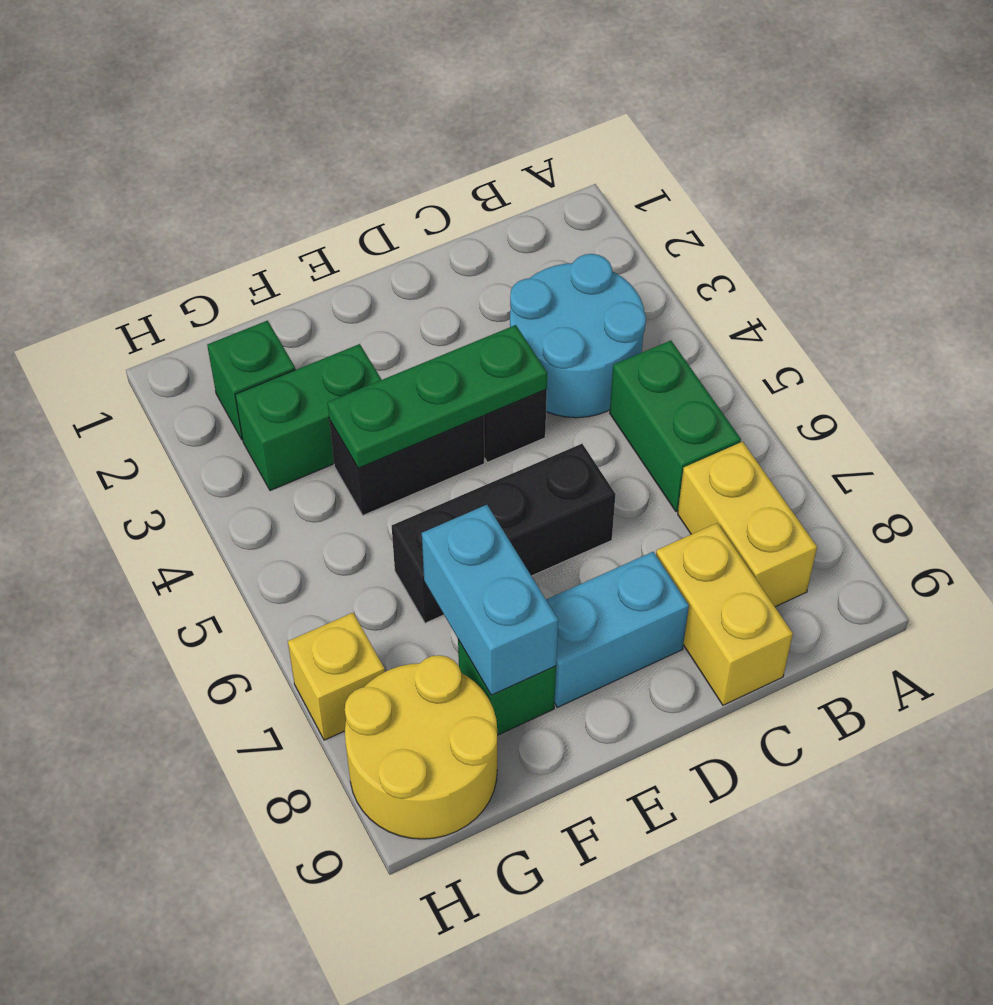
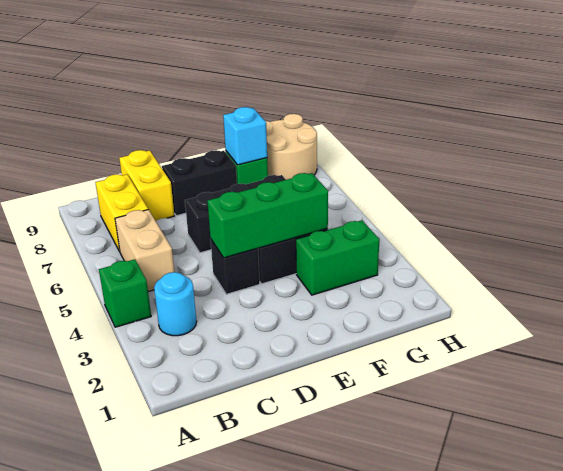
cyan round brick B3:C4 level 1 -> cyan round brick B3 level 1
green brick B5:B6 level 1 -> tan brick B5:B6 level 1
green plate D4:F4 level 2 -> green brick D4:F4 level 2
cyan brick D8:E8 level 1 -> black brick D8:E8 level 1
cyan brick F7:F8 level 2 -> cyan brick F8 level 2
green brick G2 level 1 -> green brick A4 level 1
yellow round brick G8:H9 level 1 -> tan round brick G8:H9 level 1
yellow brick H7 level 1 -> none

